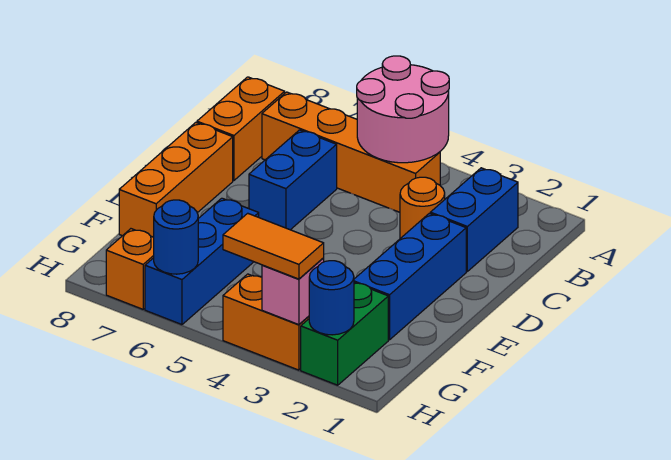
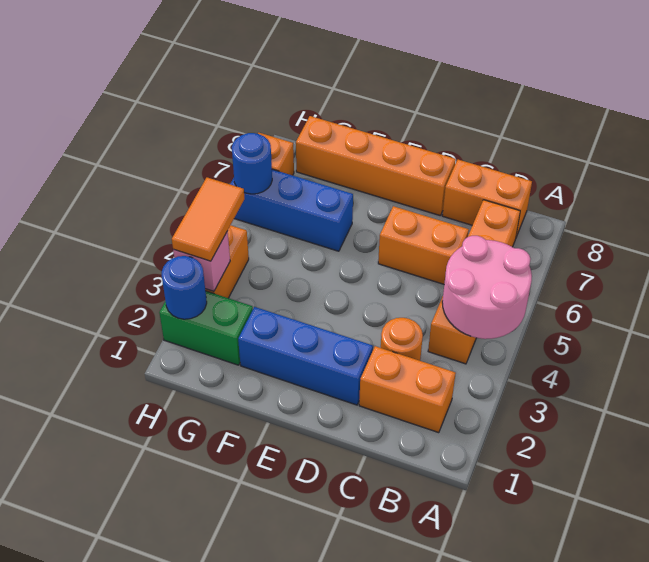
blue brick B2:C2 level 1 -> orange brick B2:C2 level 1
blue brick C6:D6 level 1 -> orange brick C6:D6 level 1
orange brick D8:F8 level 1 -> orange brick D8:G8 level 1

